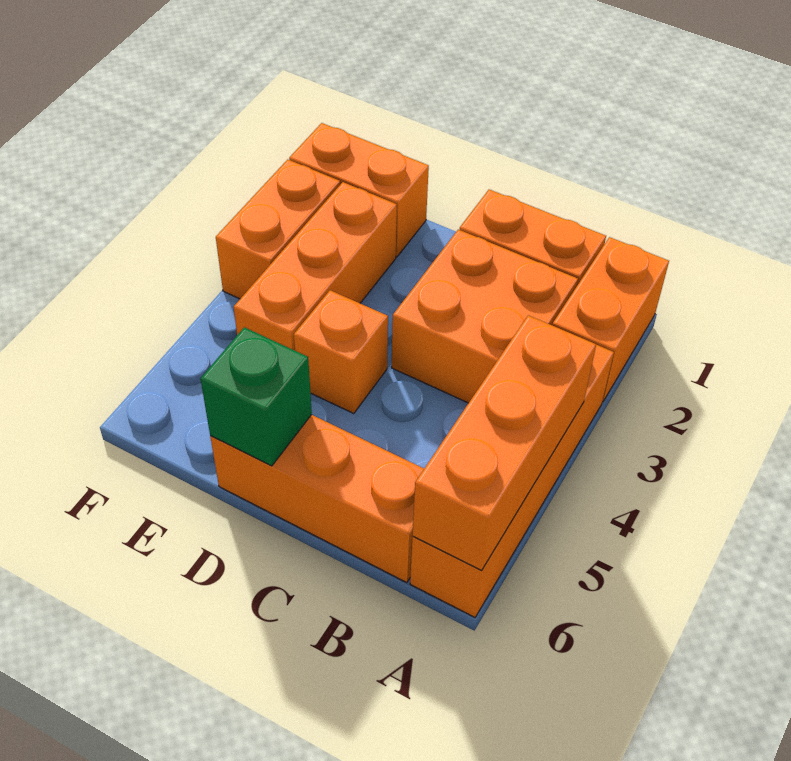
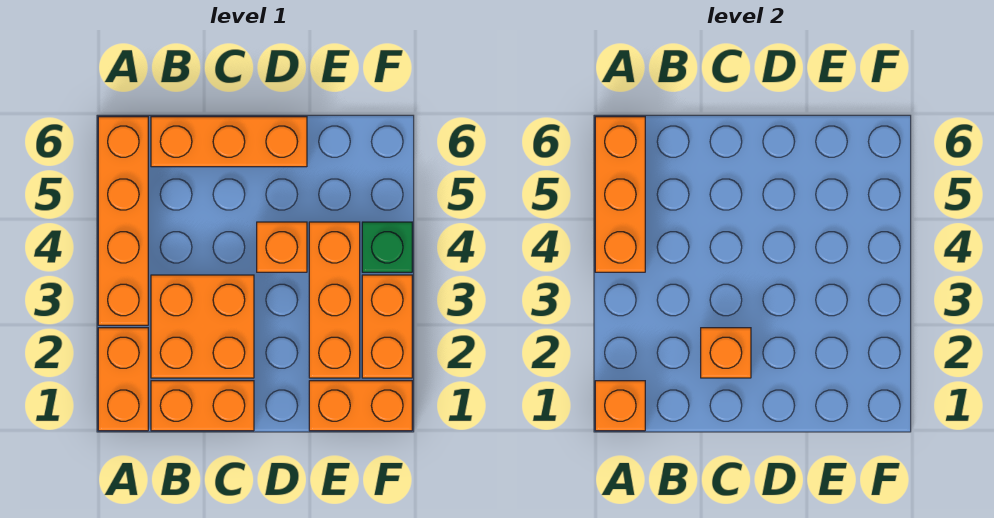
none -> orange brick A1 level 2
none -> orange brick C2 level 2
green brick D6 level 2 -> green brick F4 level 1

